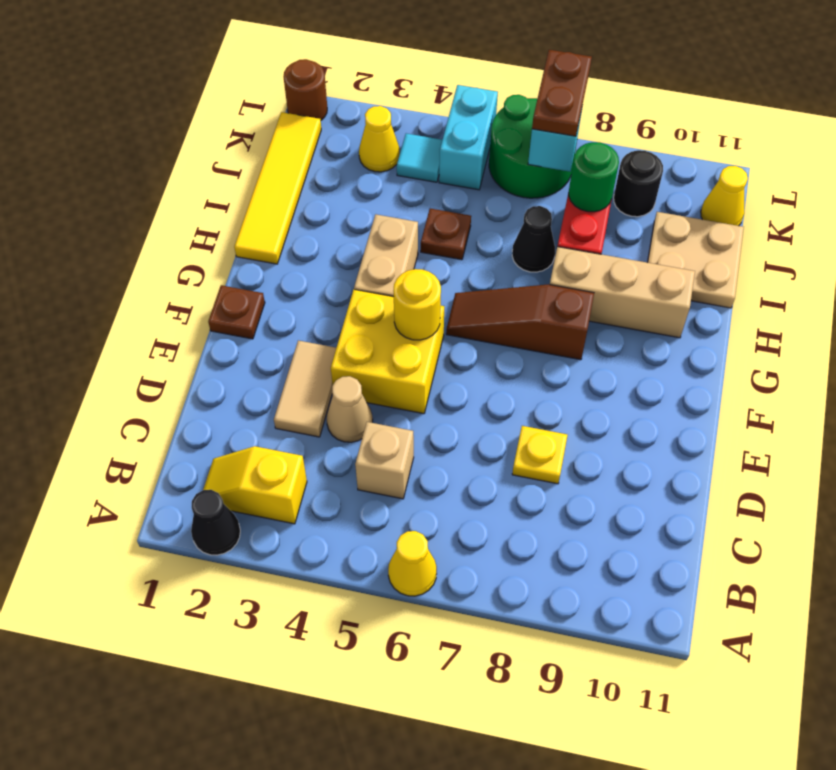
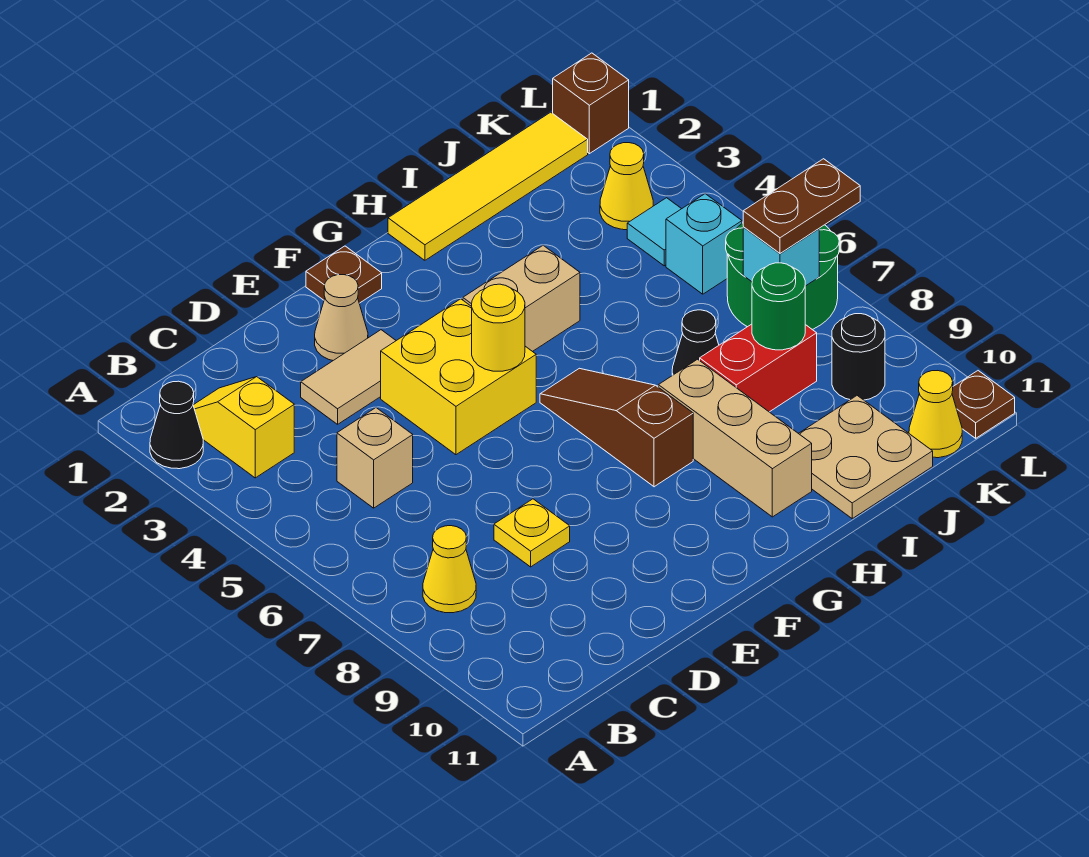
yellow cone A6 level 1 -> yellow cone B8 level 1
tan cone D4 level 1 -> tan cone E2 level 1
brown plate I5 level 1 -> brown plate L11 level 1
cyan brick K5:L5 level 1 -> cyan brick K5 level 1
brown round brick L1 level 1 -> brown brick L1 level 1

